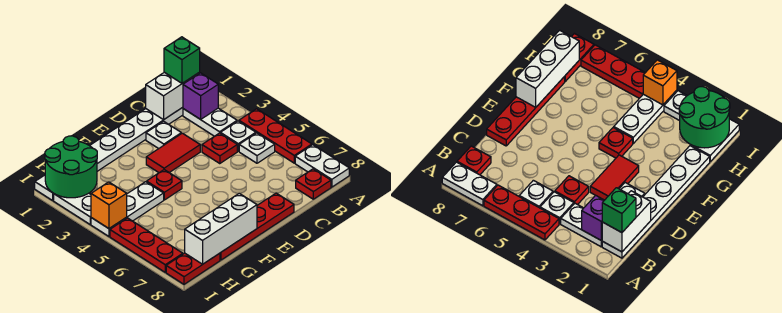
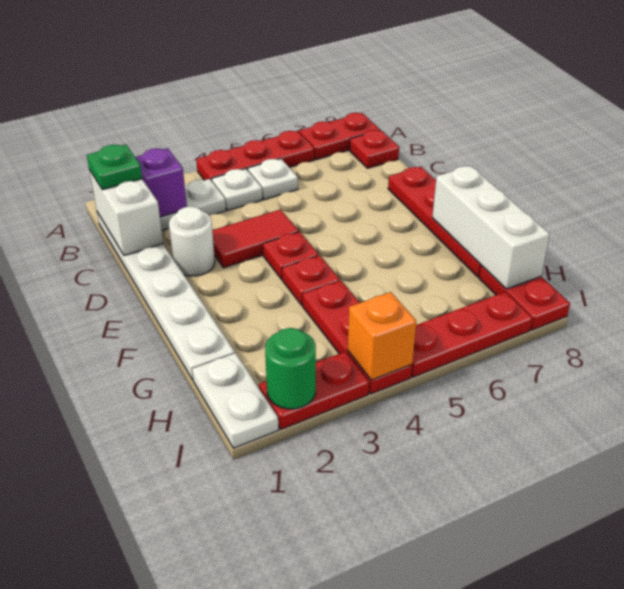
white plate A7:A8 level 1 -> red plate A7:A8 level 1
green brick B1 level 3 -> green plate B1 level 3
red plate C4 level 1 -> red plate E4 level 1
white plate D2 level 1 -> white round brick D2 level 1
red tile D3:E3 level 1 -> red tile D3:D4 level 1
white plate G4:I4 level 1 -> red plate G4:I4 level 1
green round brick H1:I2 level 2 -> green round brick I2 level 2
white plate I2:I3 level 1 -> red plate I2:I3 level 1

